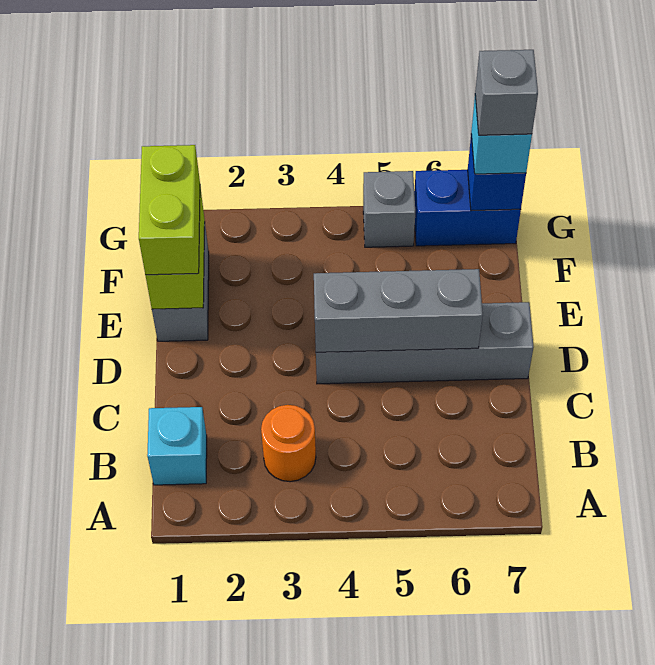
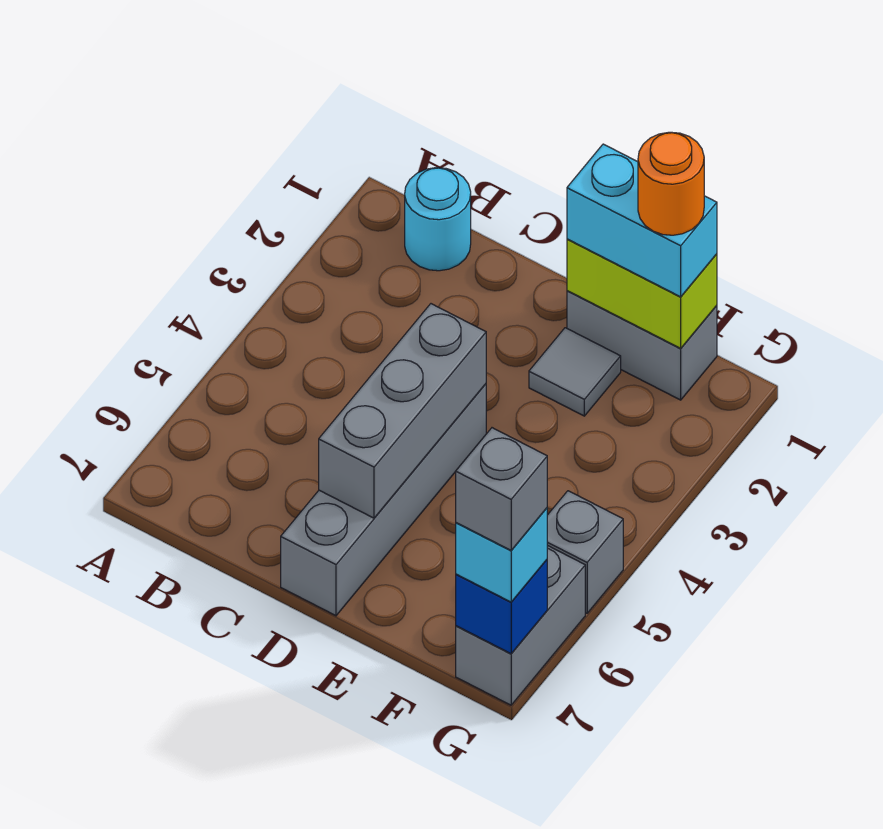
cyan brick B1 level 1 -> cyan round brick B1 level 1
orange round brick B3 level 1 -> orange round brick F1 level 4
lime brick E1:F1 level 3 -> cyan brick E1:F1 level 3
none -> grey tile E2 level 1
blue brick G6:G7 level 1 -> grey brick G6:G7 level 1

